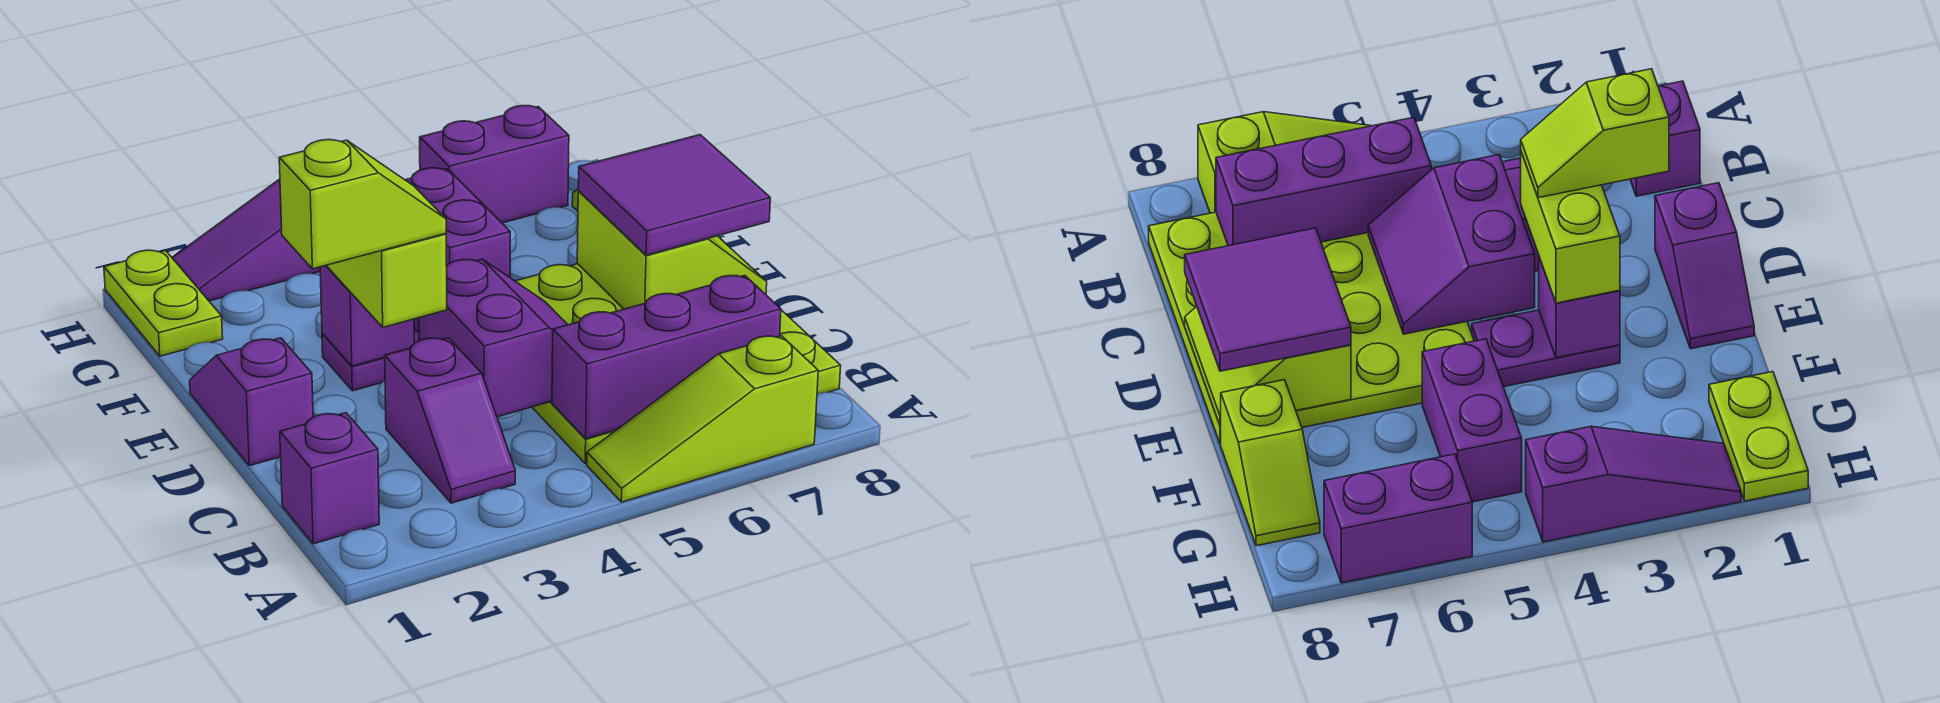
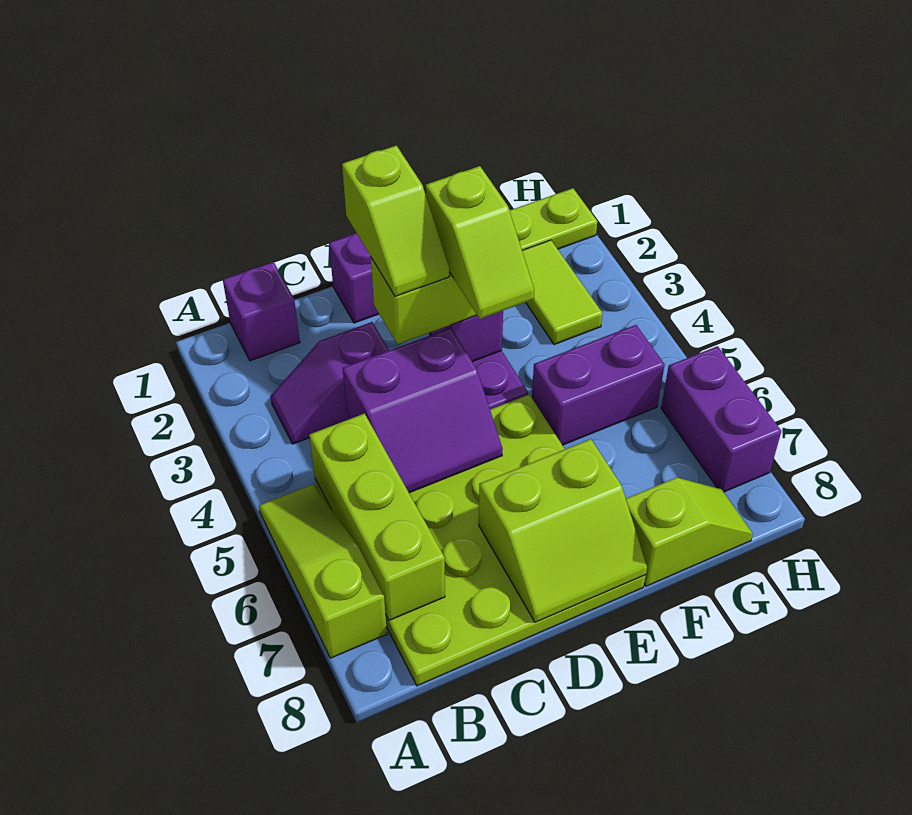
purple brick B5:B7 level 2 -> lime brick B5:B7 level 2
purple tile D7:E8 level 3 -> none
none -> lime slope E3:E4 level 4 top 3
none -> lime tile G2:G3 level 1
purple slope H2:H4 level 1 top 4 -> none

